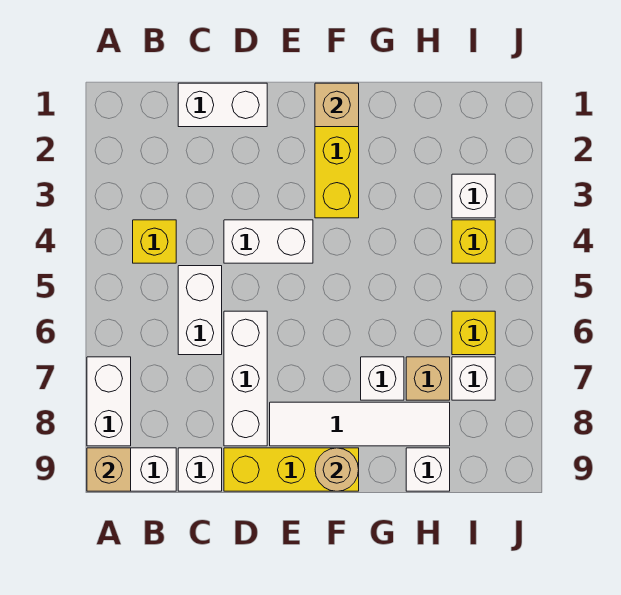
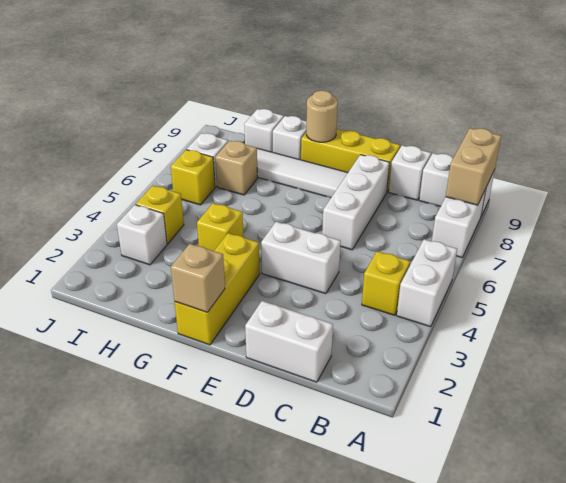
tan brick A9 level 2 -> tan brick A8:A9 level 2
white brick C5:C6 level 1 -> white brick A4:A5 level 1
none -> yellow brick G4 level 1
white brick G7 level 1 -> white brick G9 level 1

